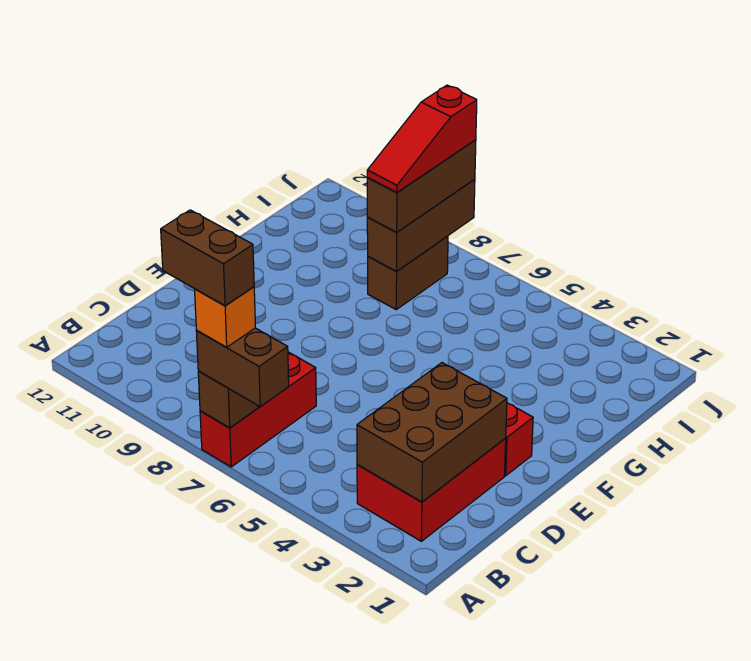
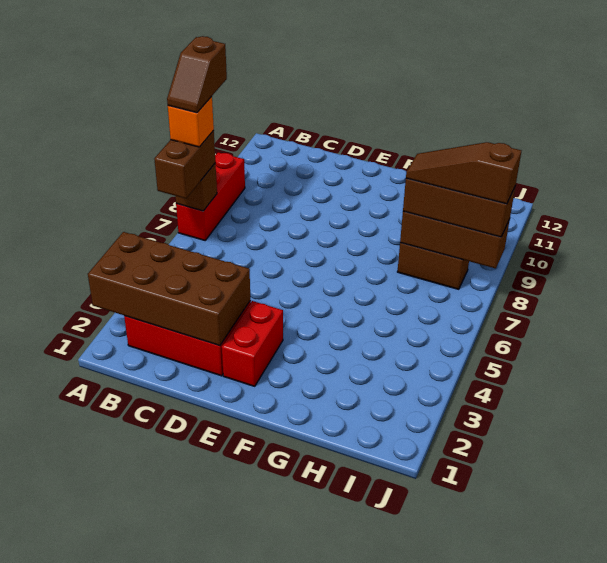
red brick A7:C7 level 1 -> red brick A7:A9 level 1
brown brick A7:A8 level 5 -> brown slope A7:A8 level 5 top 8
brown brick B2:D3 level 2 -> brown brick A2:D3 level 2
red slope H8:J8 level 4 top J -> brown slope H8:J8 level 4 top J

